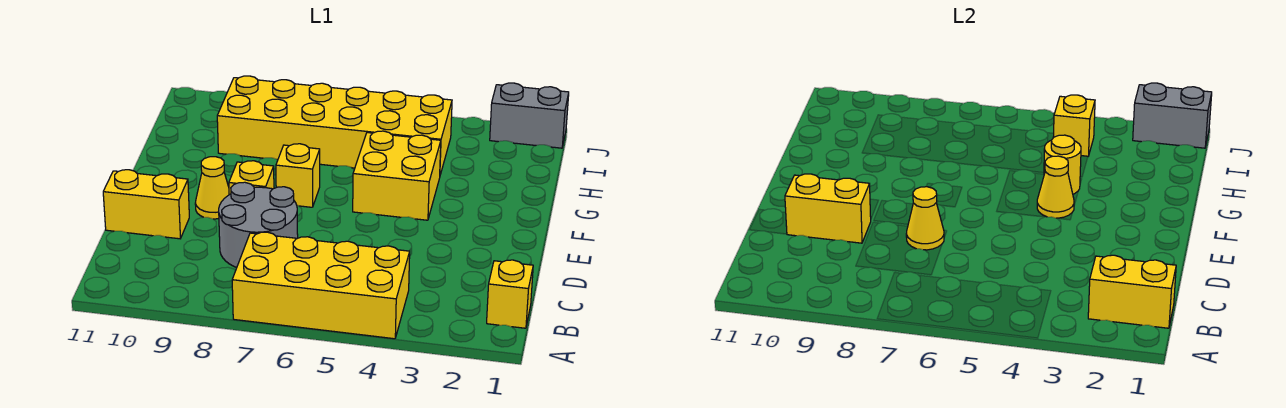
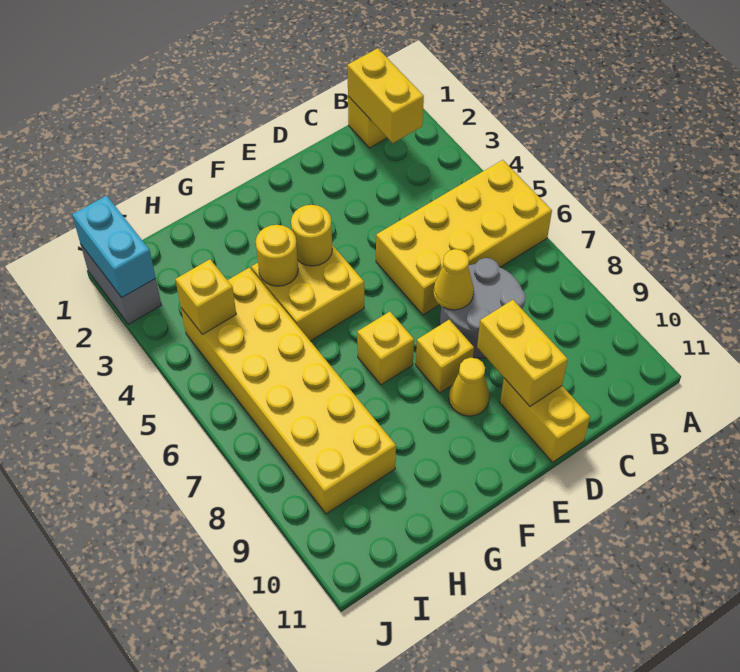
yellow brick A4:B7 level 1 -> yellow brick A5:D6 level 1
yellow cone F4 level 2 -> yellow round brick F4 level 2
grey brick J1:J2 level 2 -> cyan brick J1:J2 level 2

